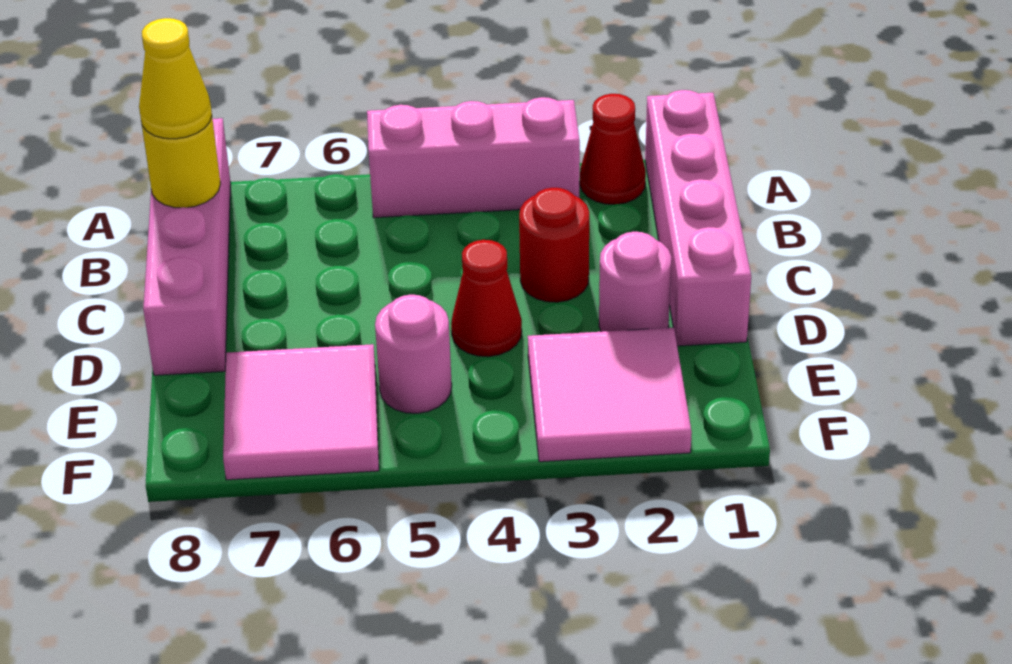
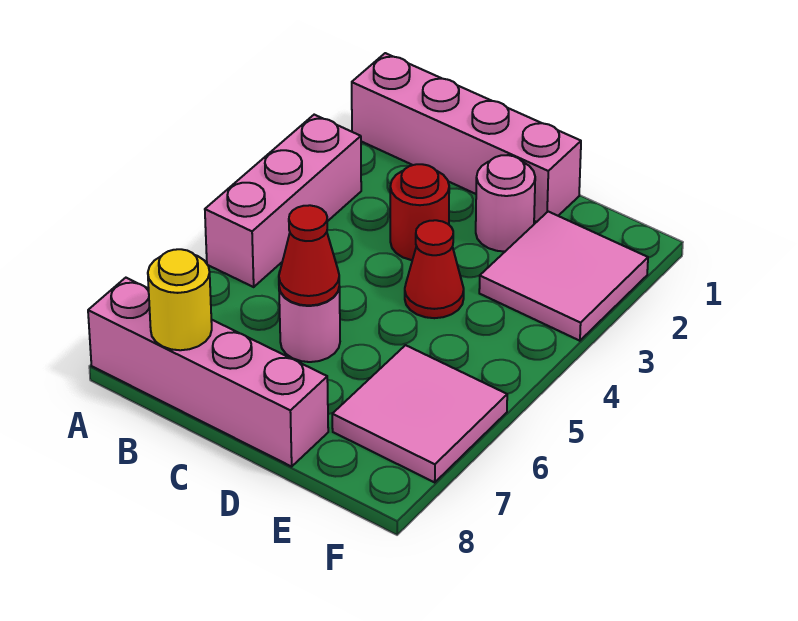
red cone A2 level 1 -> red cone C6 level 2
yellow cone B8 level 3 -> none
pink round brick E5 level 1 -> pink round brick C6 level 1

